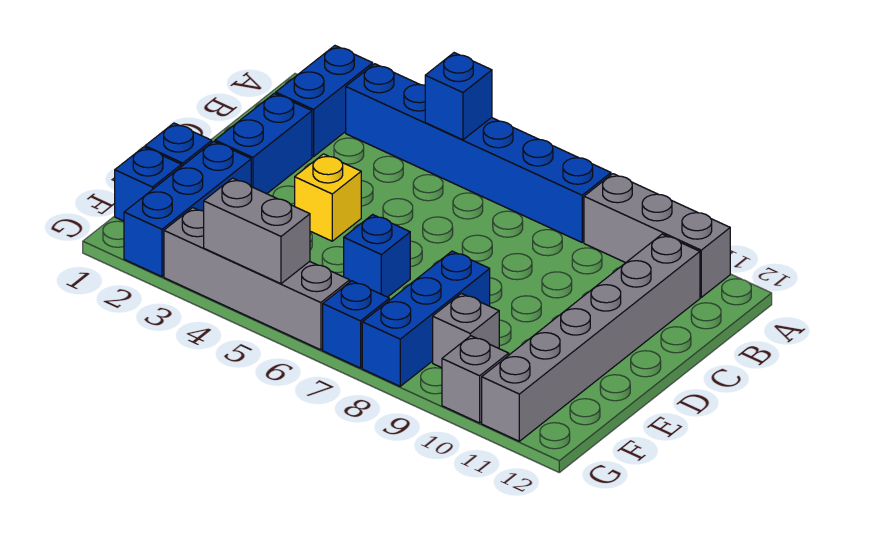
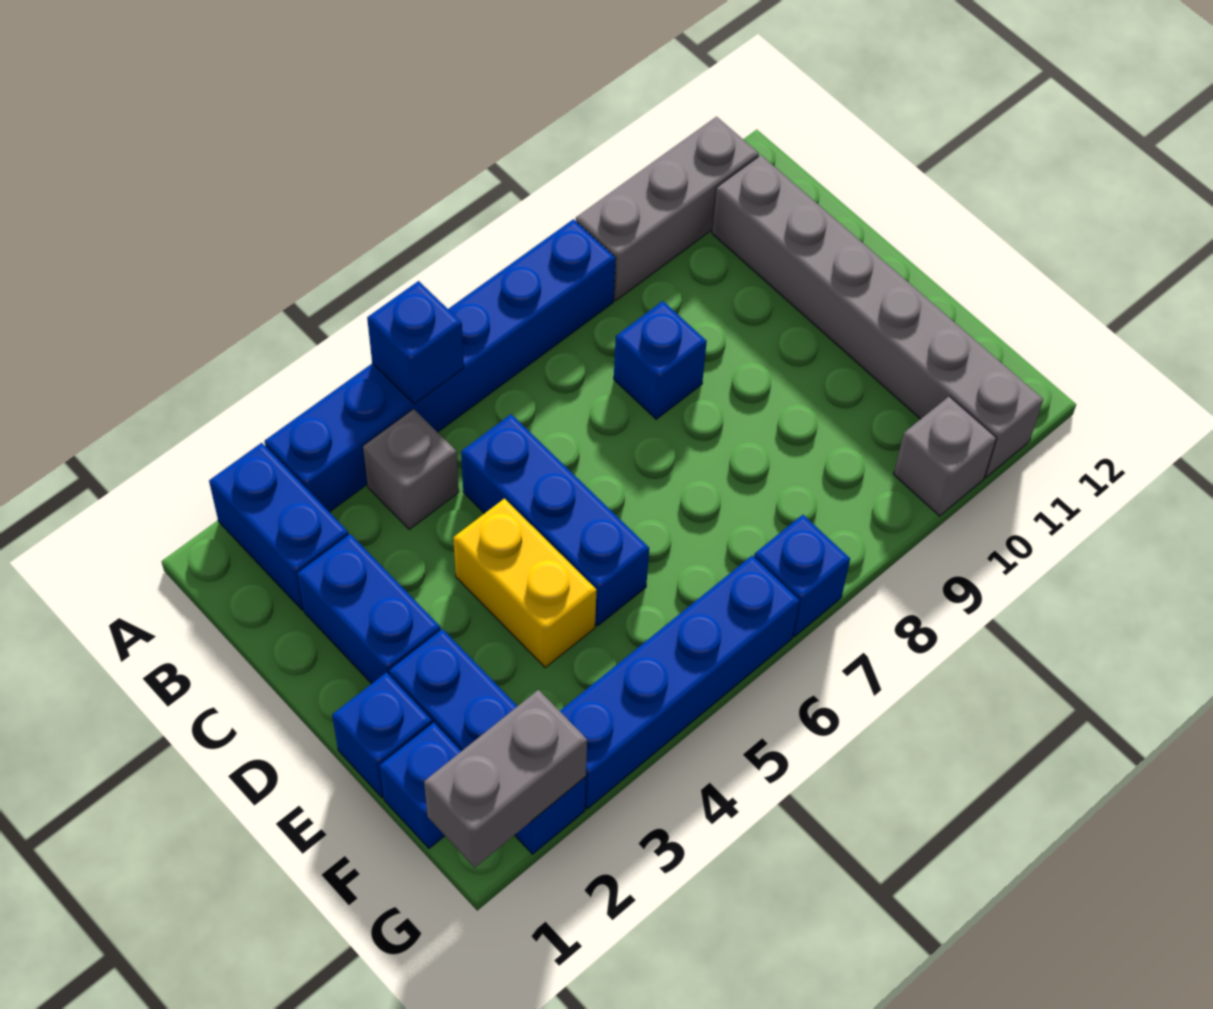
yellow brick D4 level 1 -> yellow brick D4:E4 level 1
blue brick E6 level 1 -> blue brick C8 level 1
blue brick E8:G8 level 1 -> blue brick C5:E5 level 1
grey brick F9 level 1 -> grey brick B4 level 1
grey brick G3:G6 level 1 -> blue brick G3:G6 level 1
grey brick G4:G5 level 2 -> grey brick G1:G2 level 2

